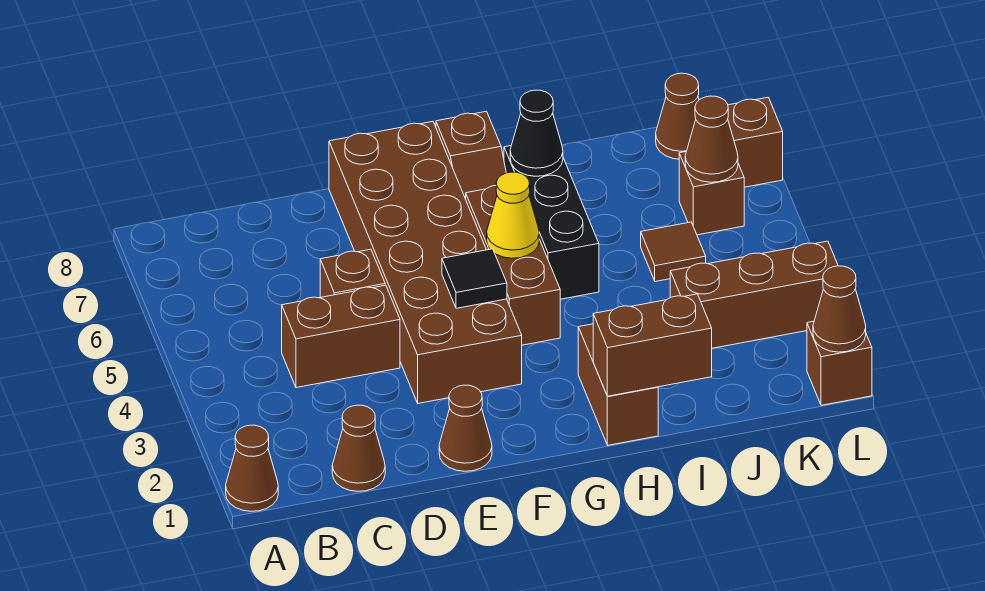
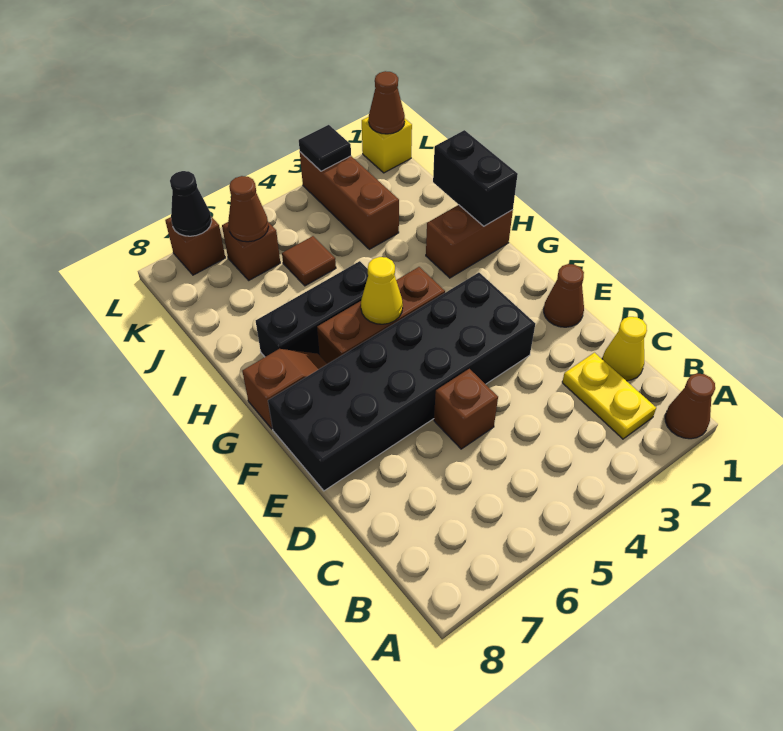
none -> yellow plate B2:C2 level 1
brown cone C1 level 1 -> yellow cone C1 level 1
brown brick C4:D4 level 1 -> none
brown brick E3:F8 level 1 -> black brick E3:F8 level 1
black tile F4 level 2 -> black tile L3 level 2
brown brick H1:I1 level 2 -> black brick H1:I1 level 2
black cone H7 level 2 -> black cone L7 level 2
brown cone K8 level 1 -> none
brown brick L1 level 1 -> yellow brick L1 level 1

